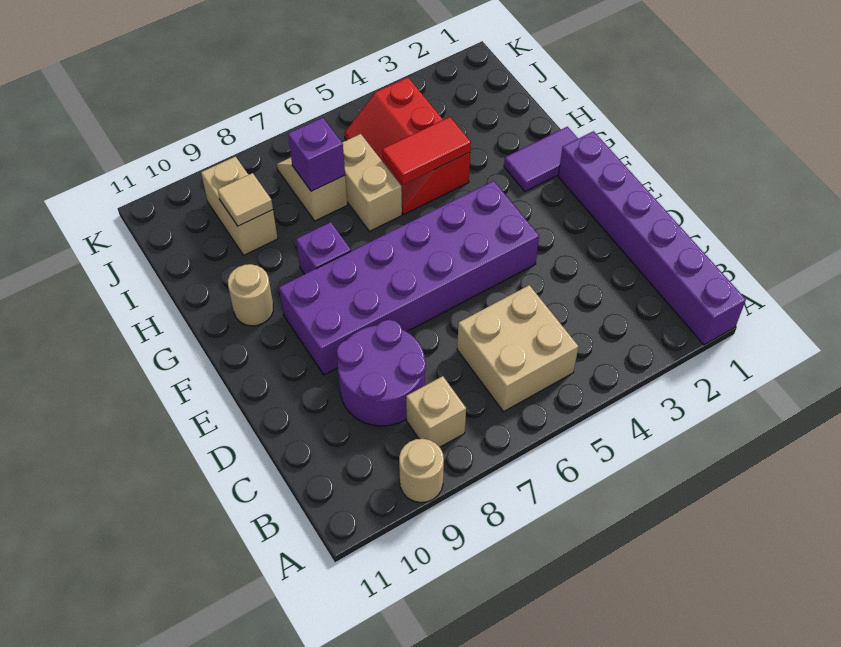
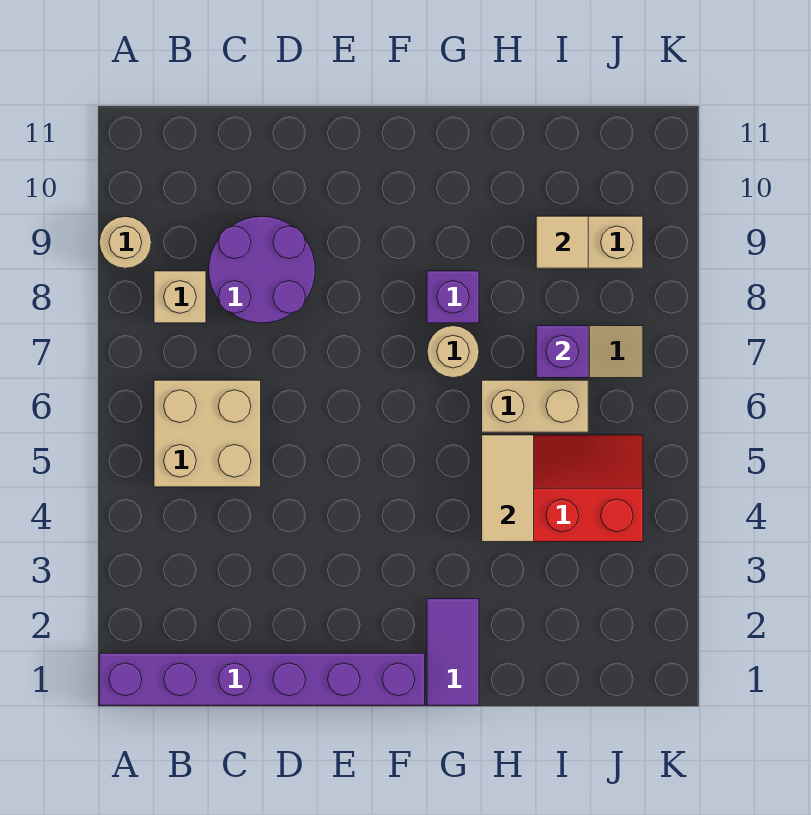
purple brick E4:F9 level 1 -> none
tan round brick G10 level 1 -> tan round brick G7 level 1
red tile H4:H5 level 2 -> tan tile H4:H5 level 2

